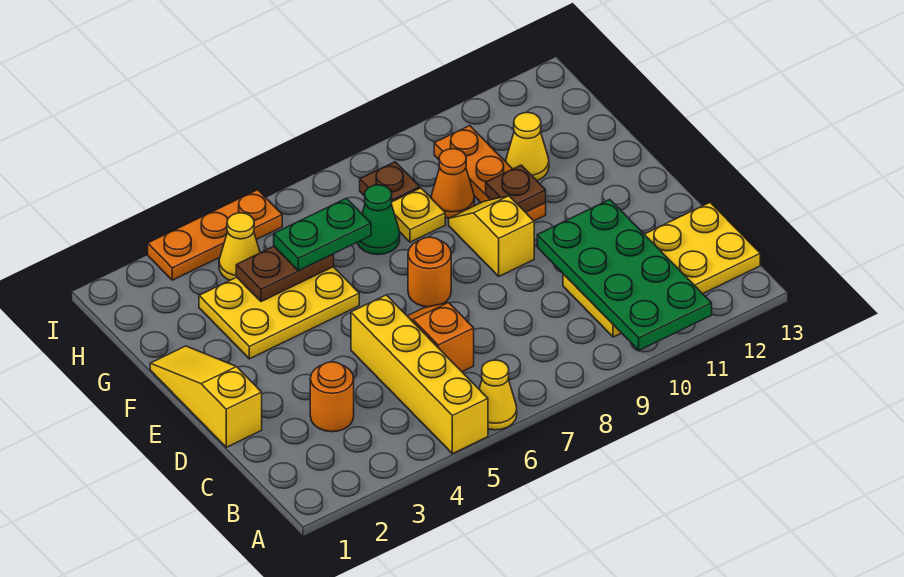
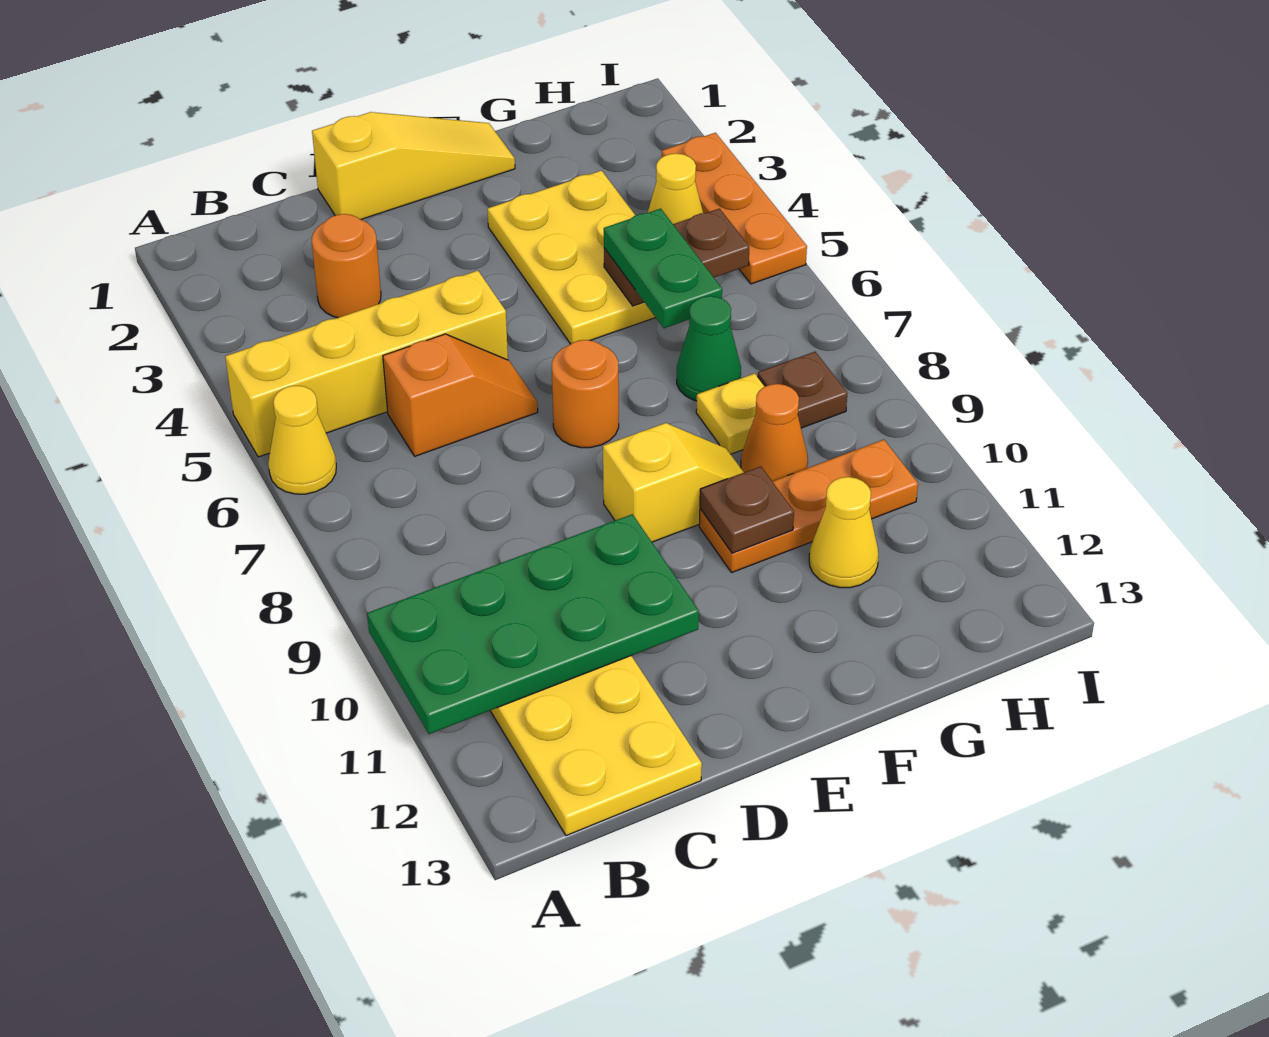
brown plate G4:G5 level 2 -> brown plate G5:H5 level 2

